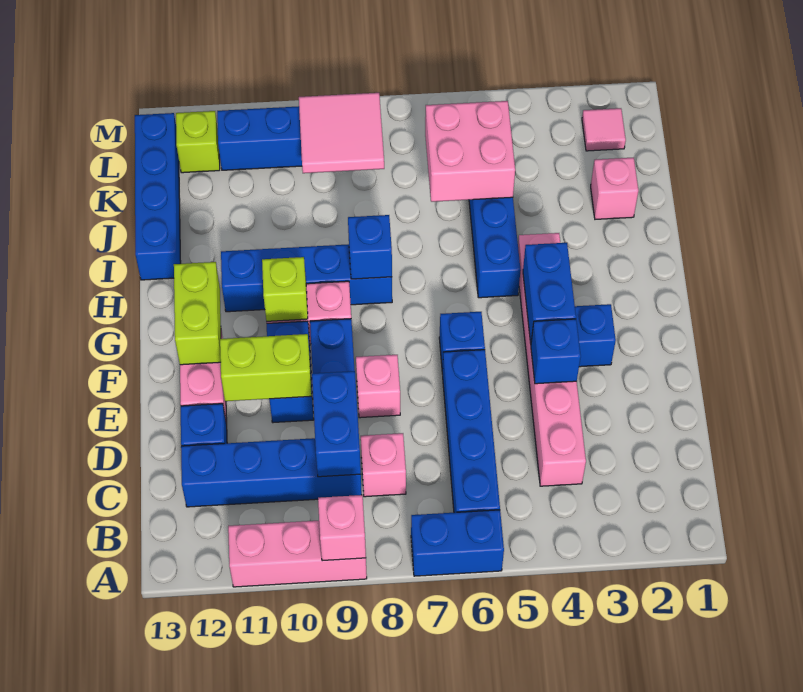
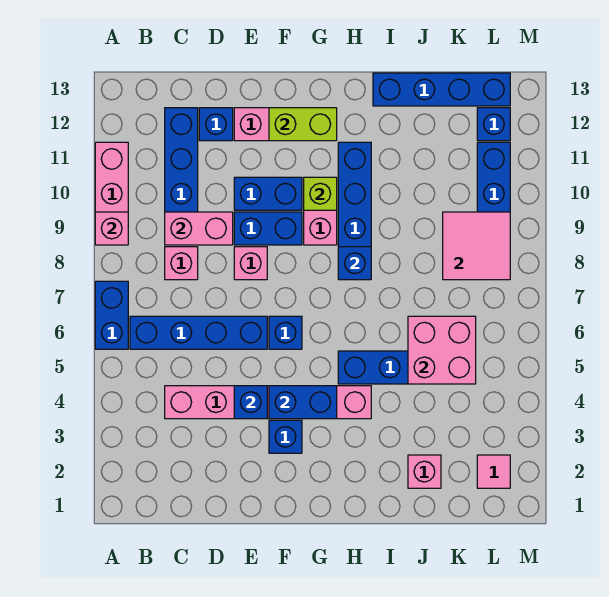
blue brick C9:D9 level 2 -> pink brick C9:D9 level 2
lime brick E10:E11 level 2 -> none
lime brick L12 level 1 -> blue brick L12 level 1

